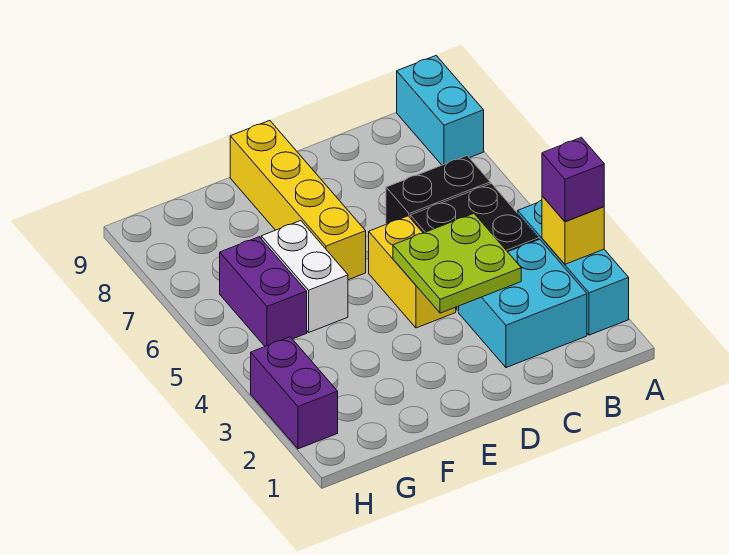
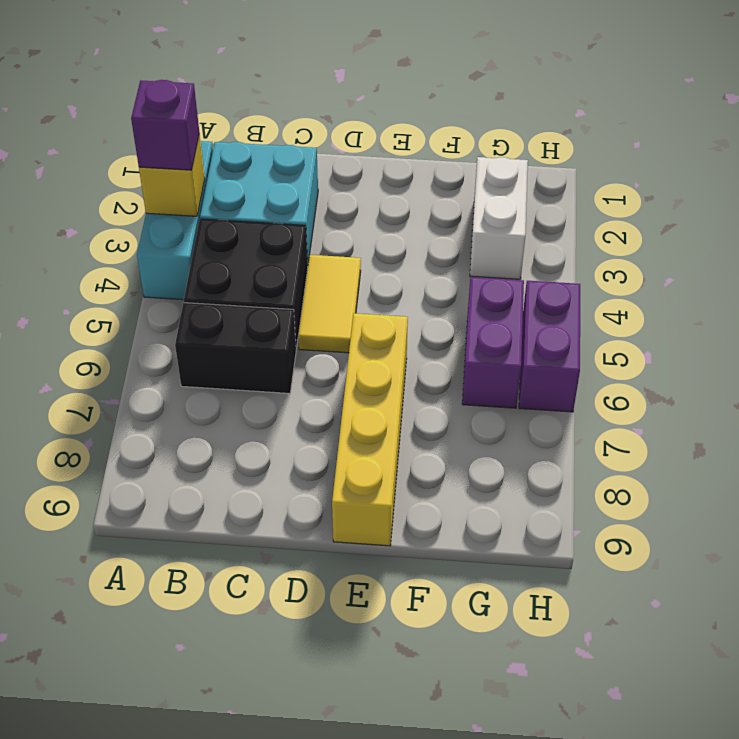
cyan brick A8:A9 level 1 -> none
lime plate C3:D4 level 2 -> none
yellow brick D4:D5 level 1 -> yellow tile D4:D5 level 1
white brick F5:F6 level 1 -> white brick G2:G3 level 1
purple brick H2:H3 level 1 -> purple brick H5:H6 level 1

